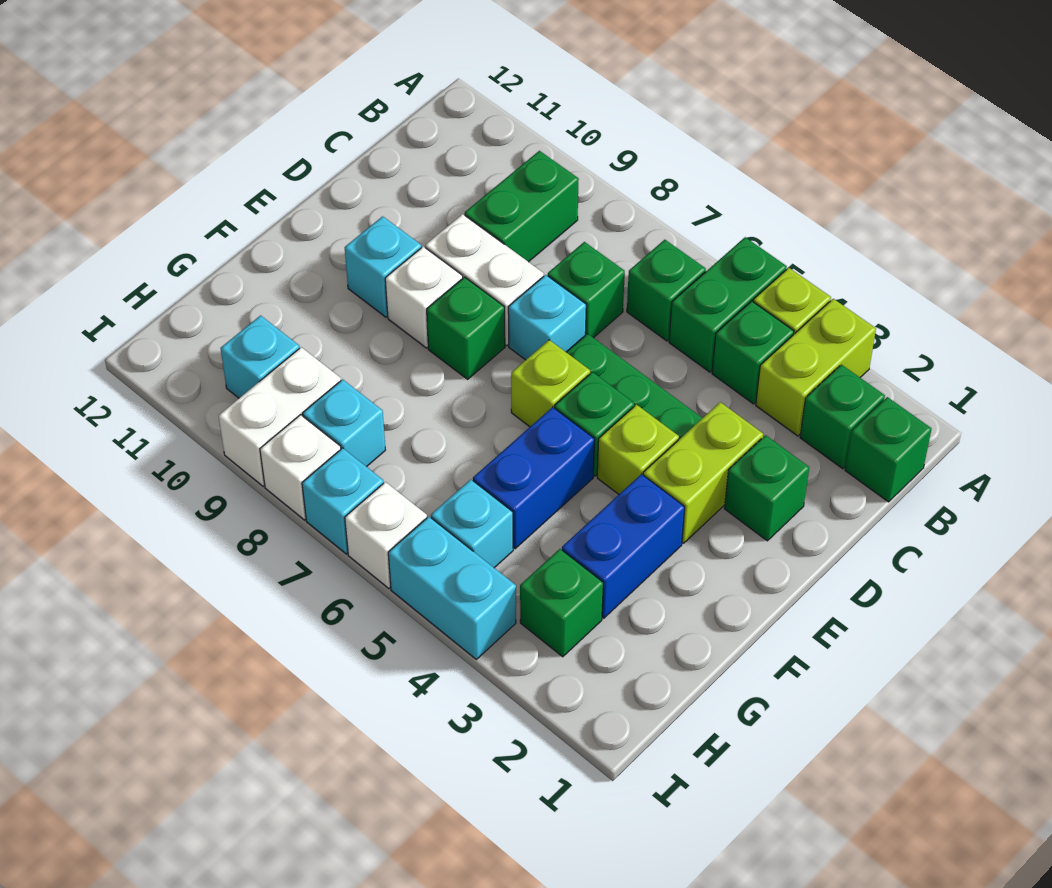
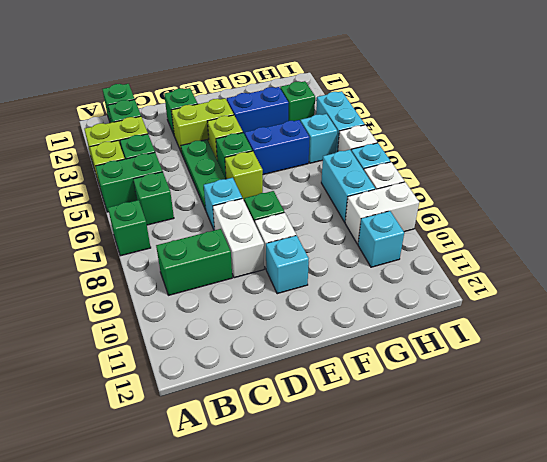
green brick C7 level 1 -> green brick A7 level 1
cyan brick H8 level 1 -> cyan brick H7:H8 level 1

